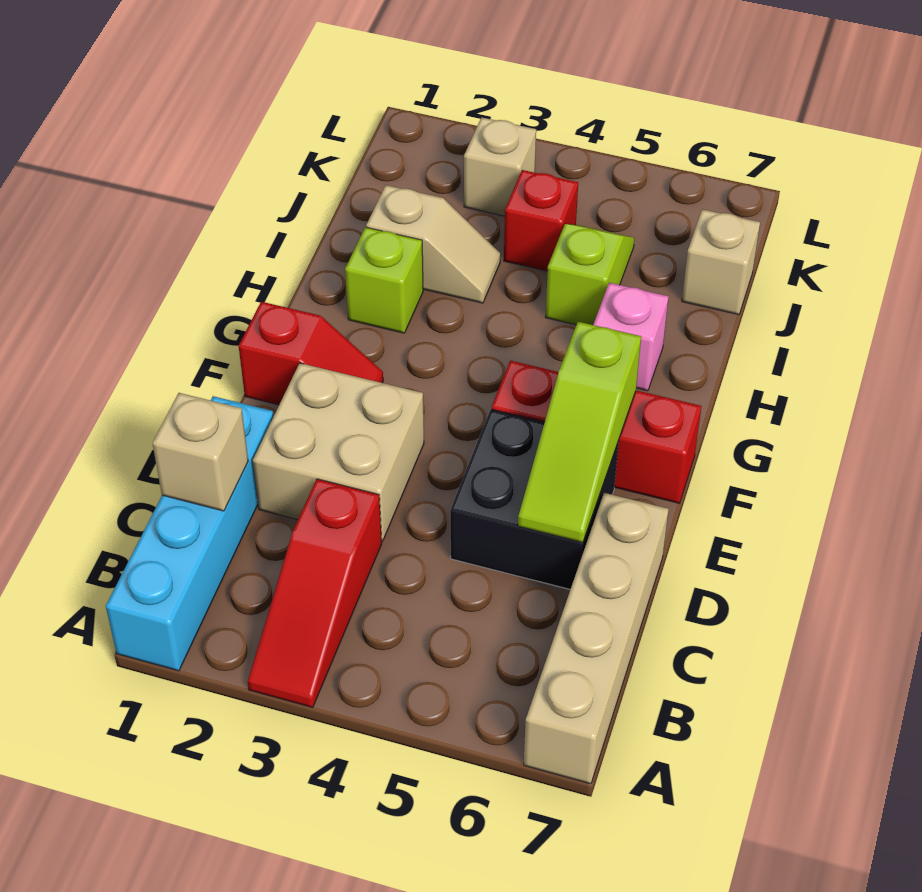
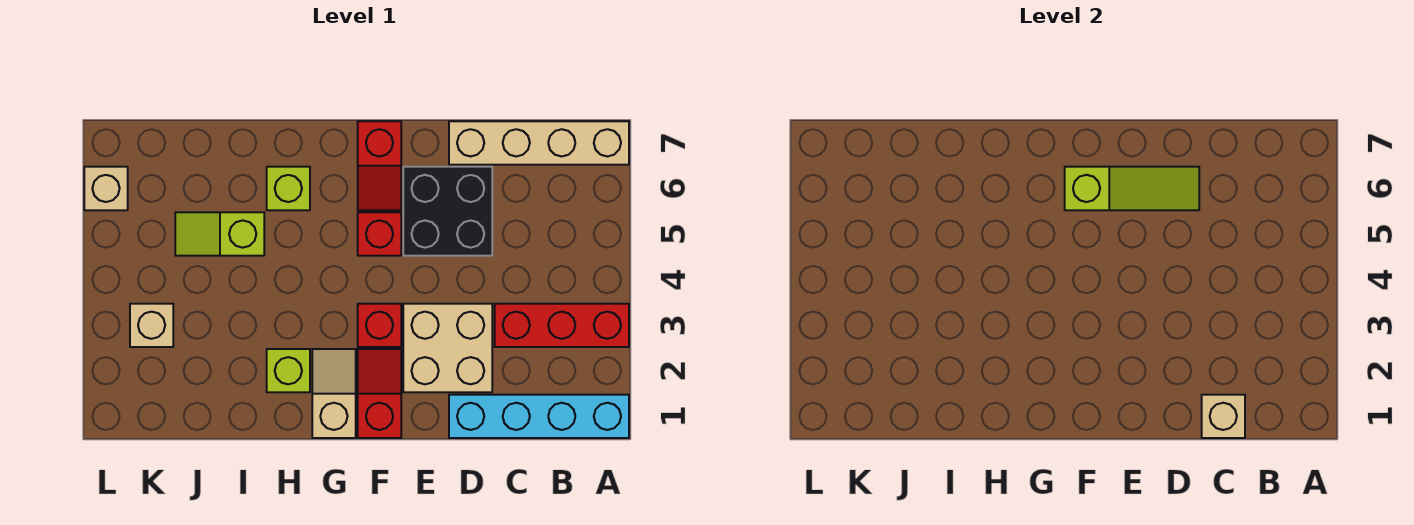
red slope A3:C3 level 1 top C -> red brick A3:C3 level 1
pink brick H6 level 1 -> lime brick H6 level 1
tan slope I2:I3 level 1 top 2 -> tan slope G1:G2 level 1 top 1
red brick J4 level 1 -> red brick F3 level 1
tan brick J7 level 1 -> tan brick L6 level 1

